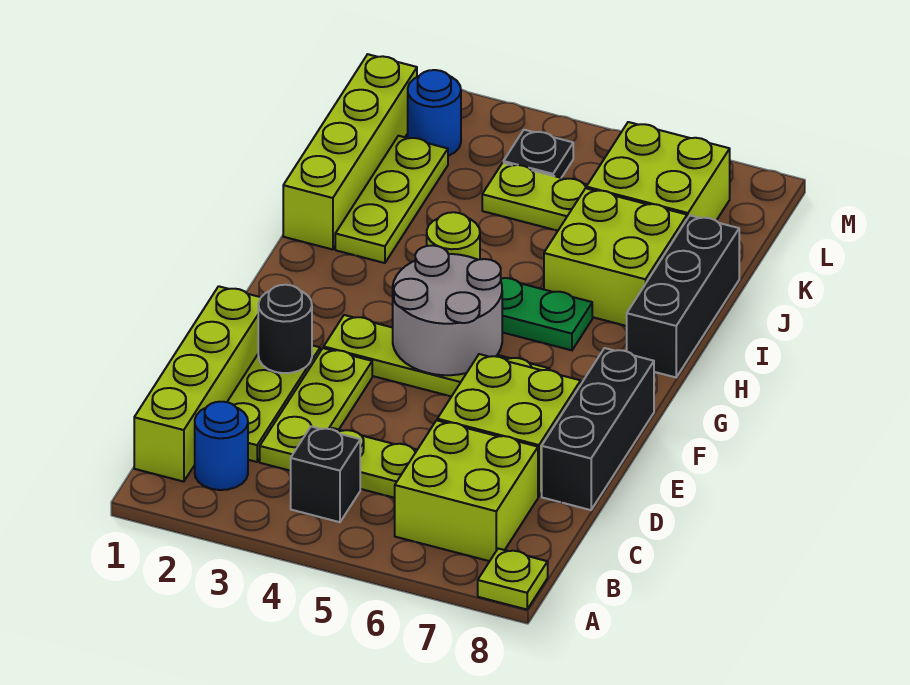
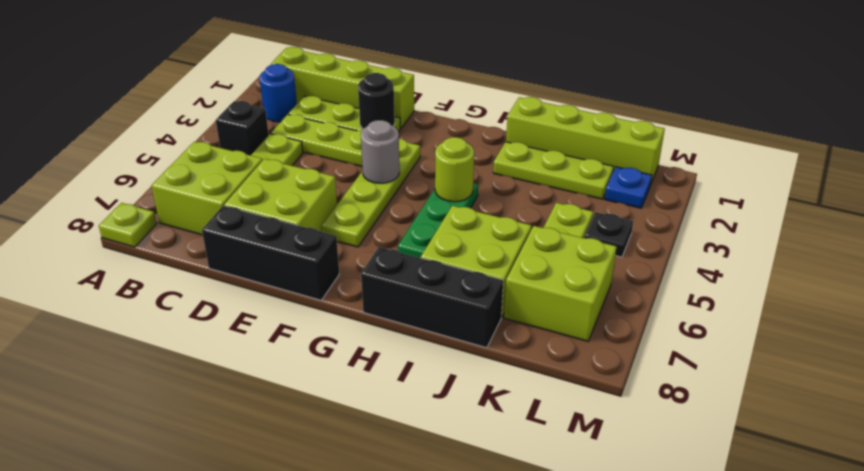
grey round brick F4:G5 level 2 -> grey round brick F4 level 2
blue round brick L2 level 1 -> blue plate L2 level 1

